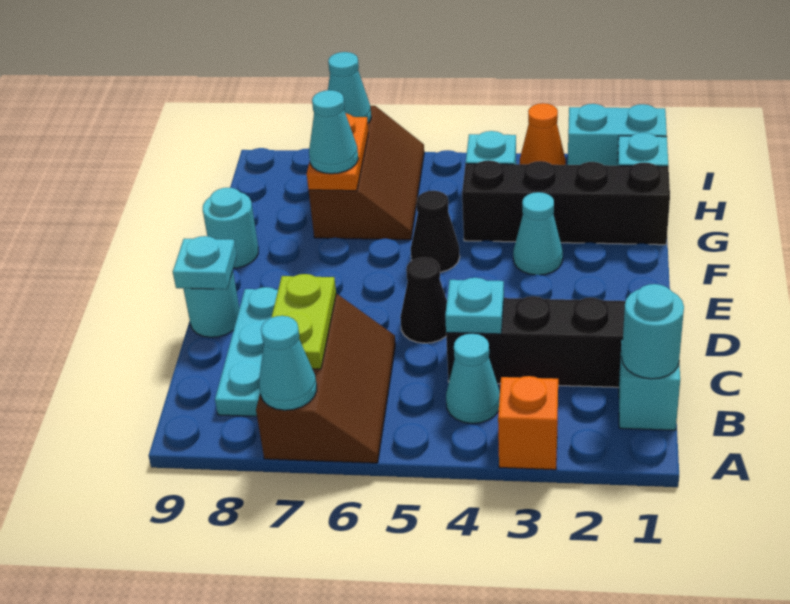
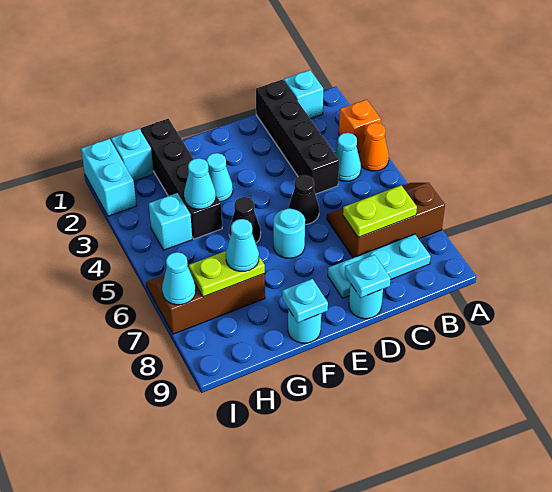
cyan cone A7 level 2 -> cyan cone G4 level 2
cyan round brick B1 level 2 -> cyan round brick E6 level 1
cyan plate C4 level 2 -> cyan plate F9 level 2
orange plate G7:H7 level 2 -> lime plate G7:H7 level 2
orange cone I3 level 1 -> orange cone A4 level 1

